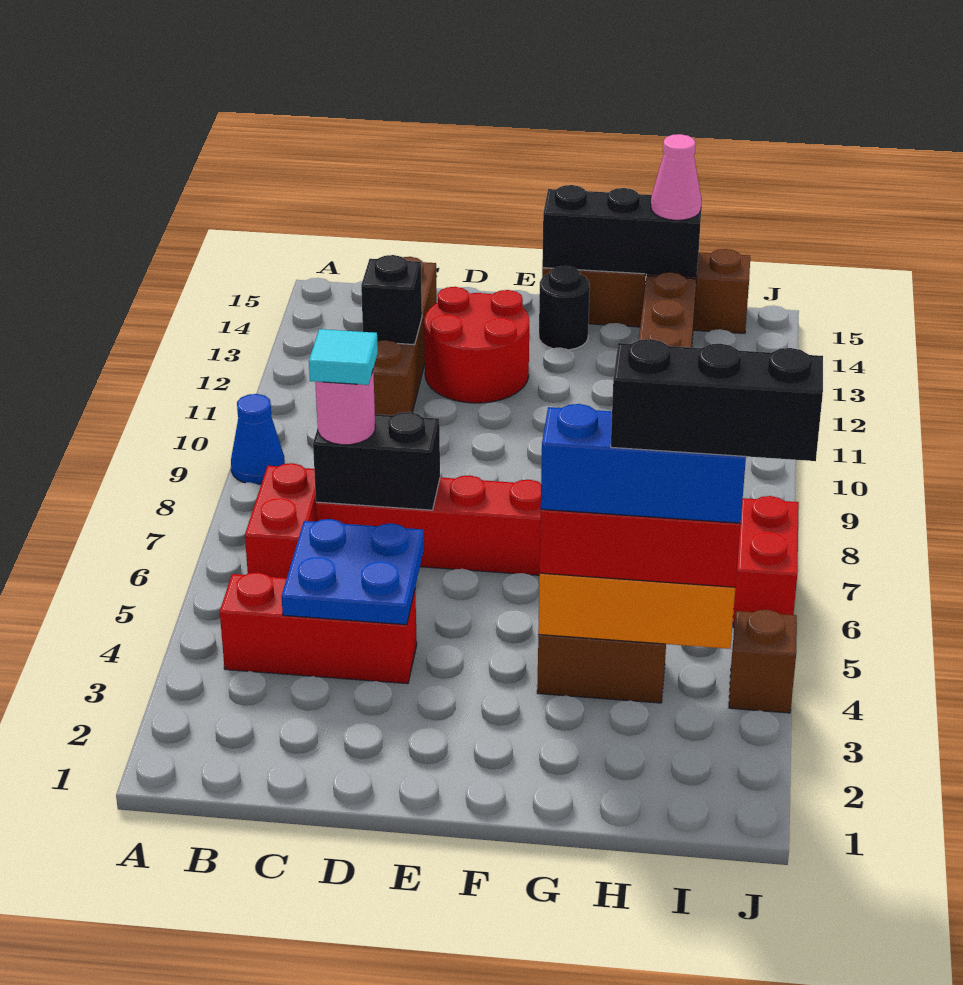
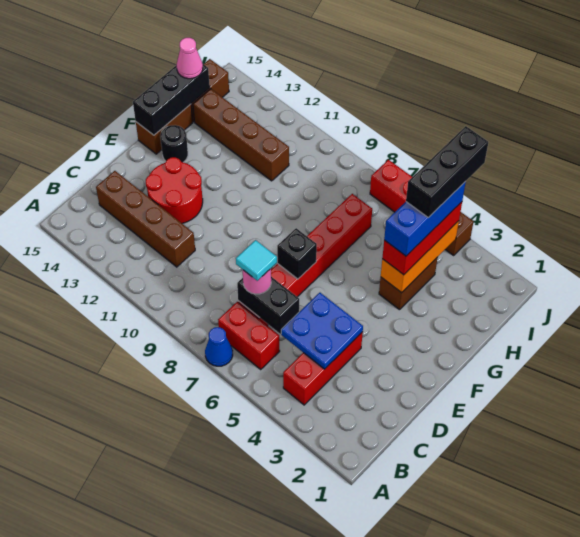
blue cone A9 level 1 -> blue cone A7 level 1
black brick C7:D7 level 2 -> black brick C6:C7 level 2
black brick C12 level 2 -> black brick E7 level 2

